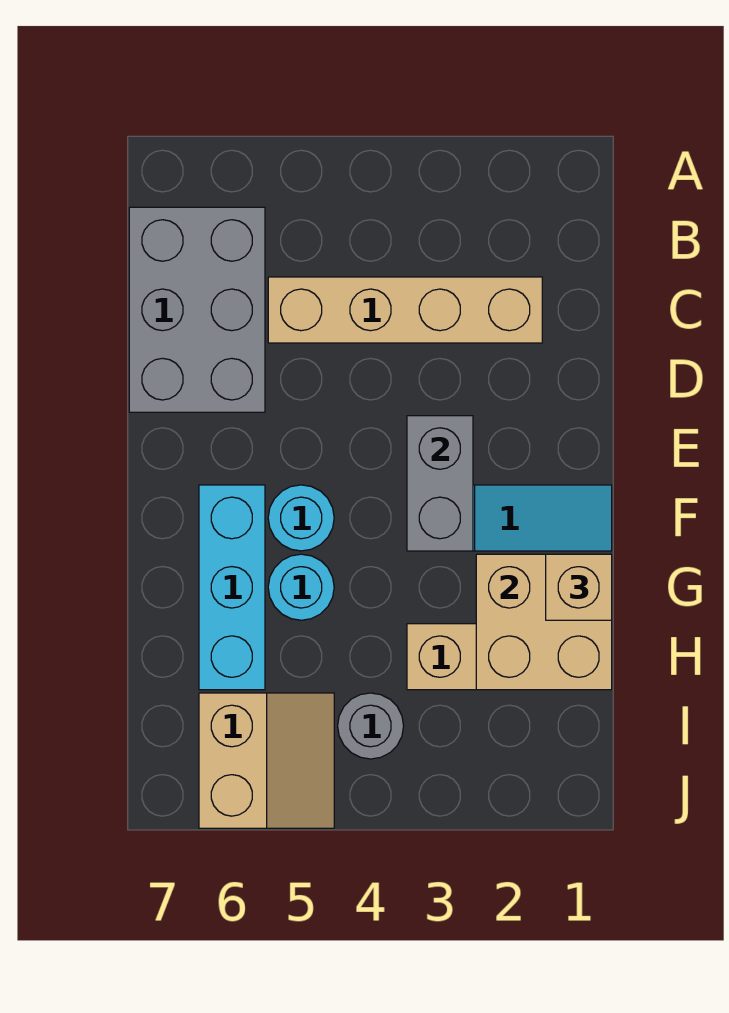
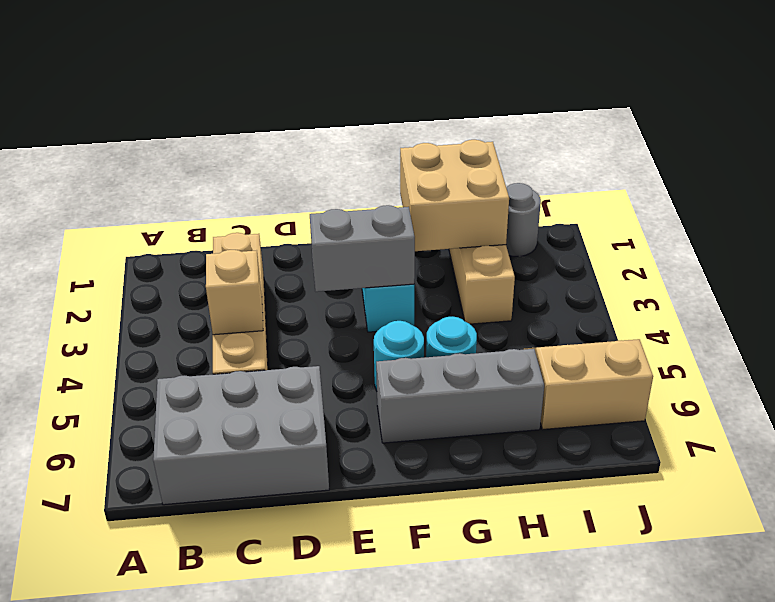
cyan brick F6:H6 level 1 -> grey brick F6:H6 level 1
tan brick G1 level 3 -> tan brick C4 level 2
grey round brick I4 level 1 -> grey round brick I1 level 1

